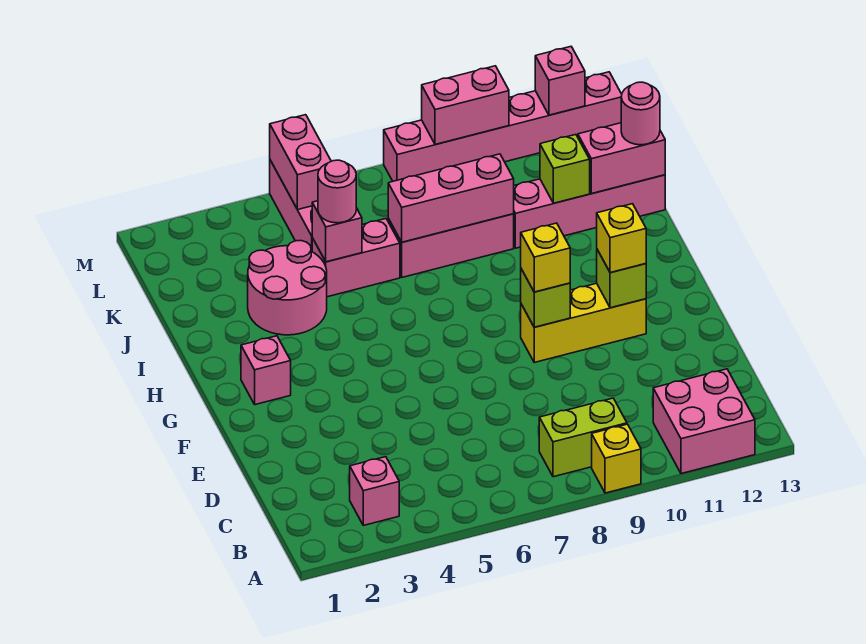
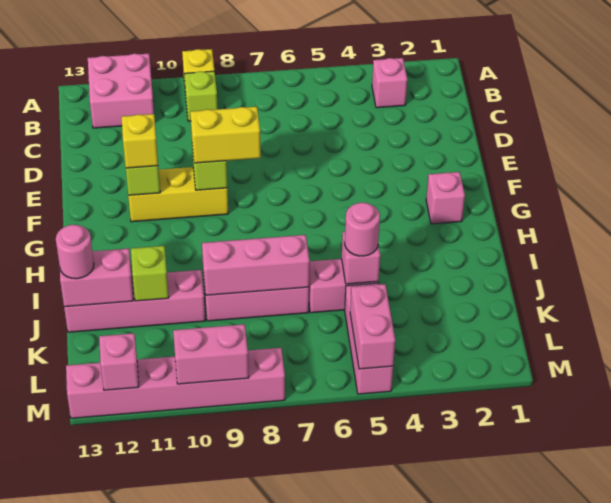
lime brick B8:B9 level 1 -> lime brick B9 level 1
yellow brick F9 level 3 -> yellow brick F8:F9 level 3
pink round brick I3:J4 level 1 -> none

